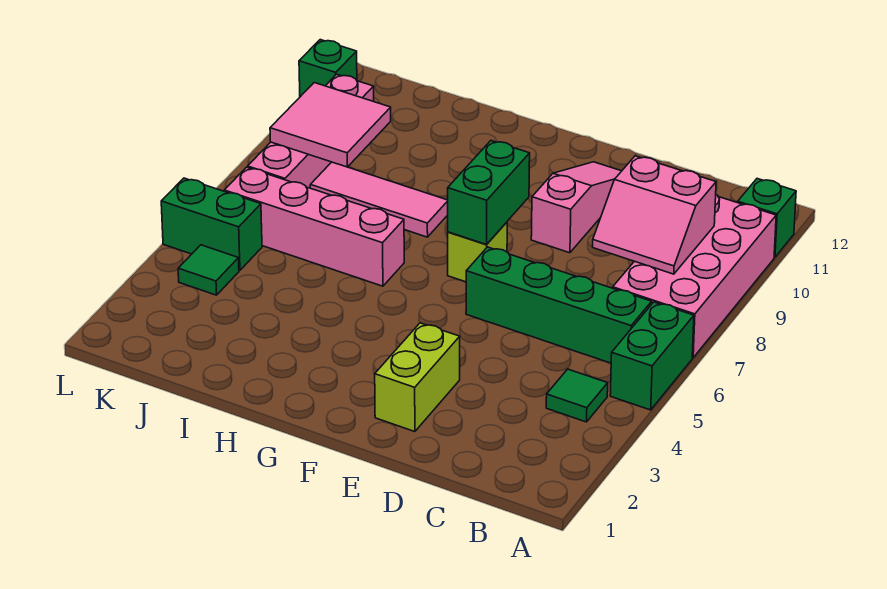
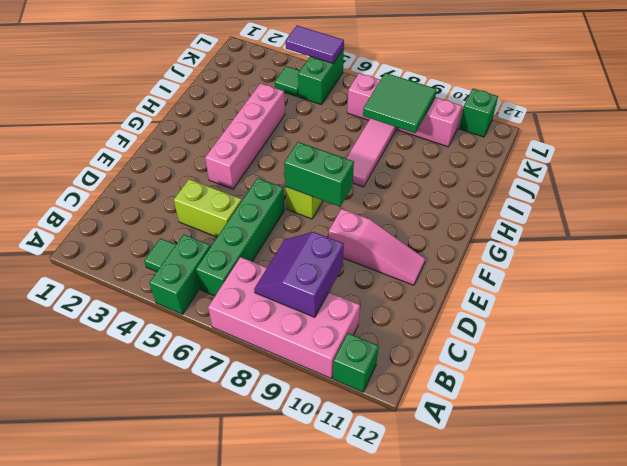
green brick A5:A6 level 1 -> green brick A5:B5 level 1
pink slope B8:C9 level 2 top 9 -> purple slope B8:C9 level 2 top 9
lime brick E2:E3 level 1 -> lime brick D4:D5 level 1
pink brick H6:K6 level 1 -> pink brick F4:I4 level 1
pink tile J8:K9 level 2 -> green tile J8:K9 level 2
none -> purple tile L4:L5 level 2

